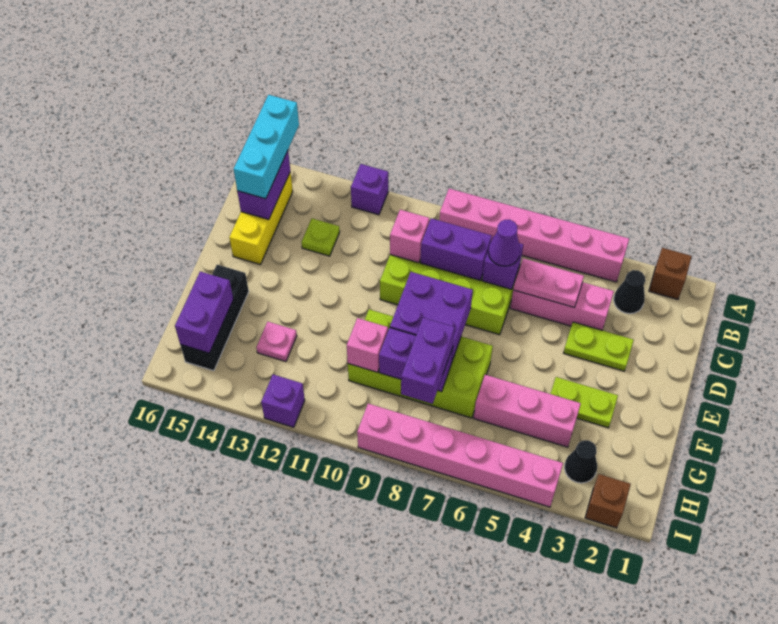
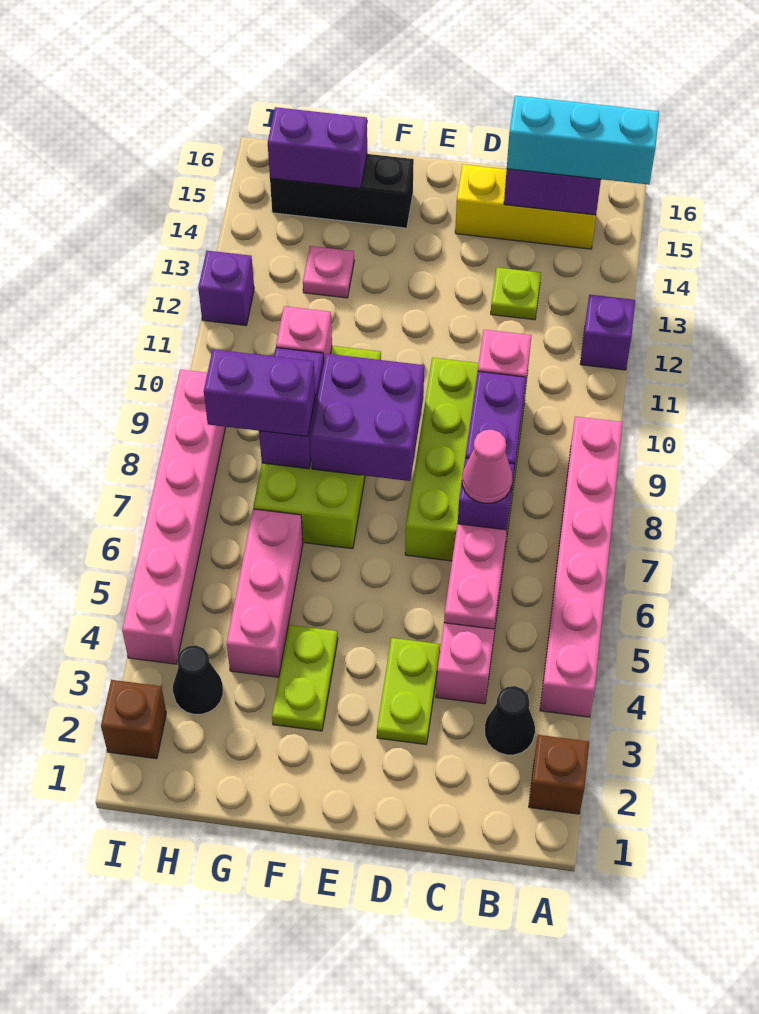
purple cone C7 level 3 -> pink cone C7 level 3

